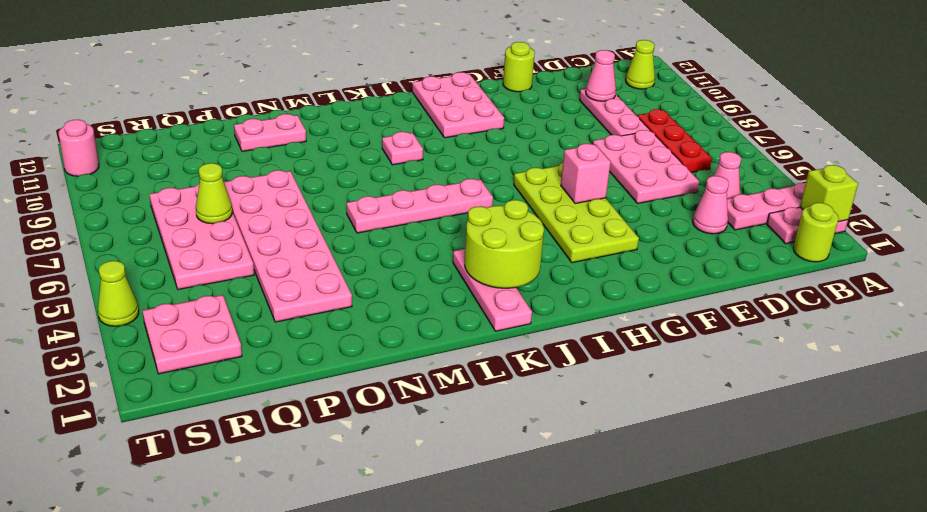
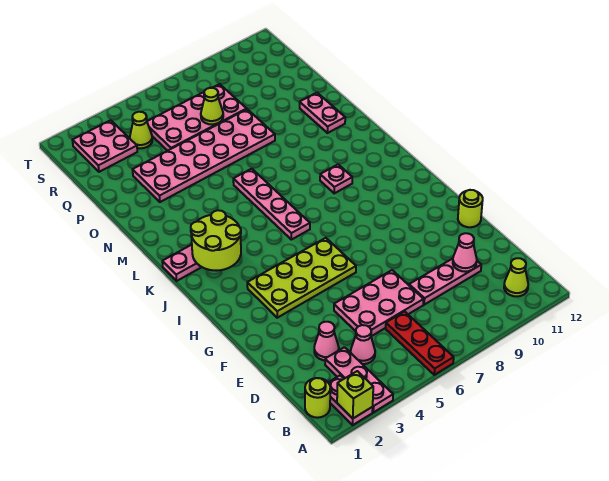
red plate C6:C8 level 1 -> red plate A6:C6 level 1
pink brick G5 level 2 -> none
pink plate H10:I12 level 1 -> none
lime cone T4 level 1 -> lime cone R4 level 1
pink round brick T11 level 1 -> none

